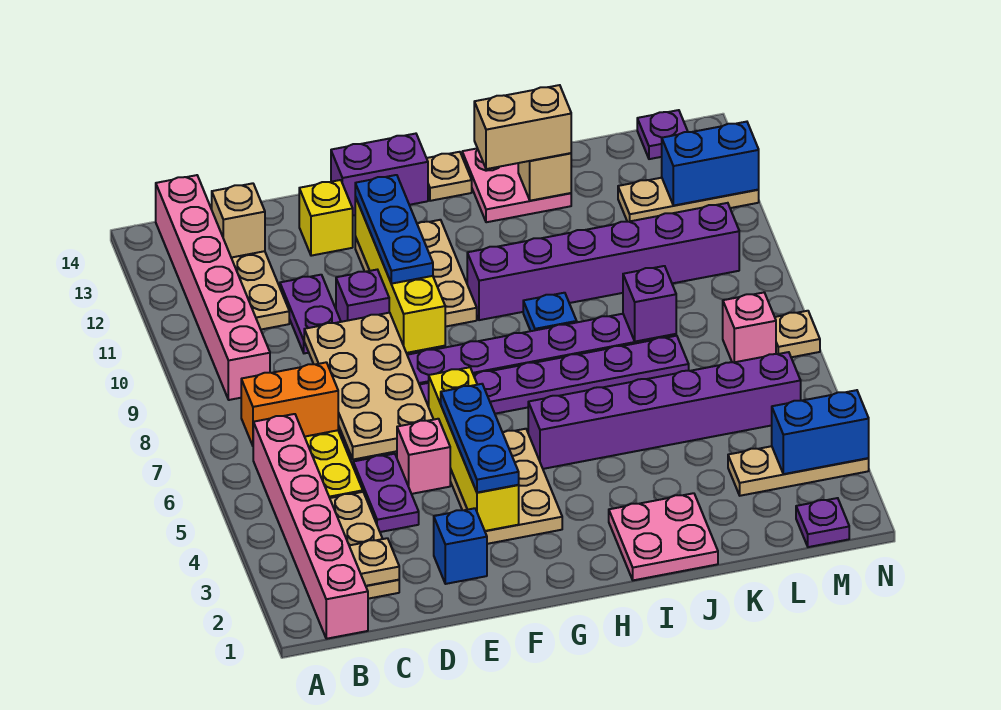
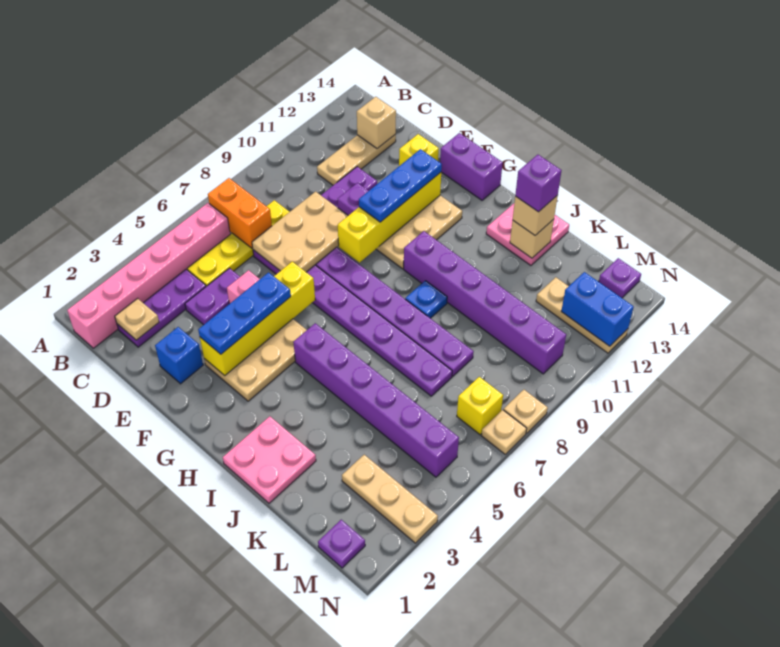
pink brick B9:B14 level 1 -> none
tan plate C2:C4 level 1 -> purple plate C2:C4 level 1
tan plate D6:E9 level 2 -> tan plate D7:E9 level 2
tan plate H14 level 1 -> tan plate N8 level 1
tan brick I13:J13 level 3 -> tan brick J13 level 3
purple brick K8 level 2 -> purple brick J13 level 4
blue brick M3:N3 level 2 -> none
pink brick M7 level 1 -> yellow brick M7 level 1

